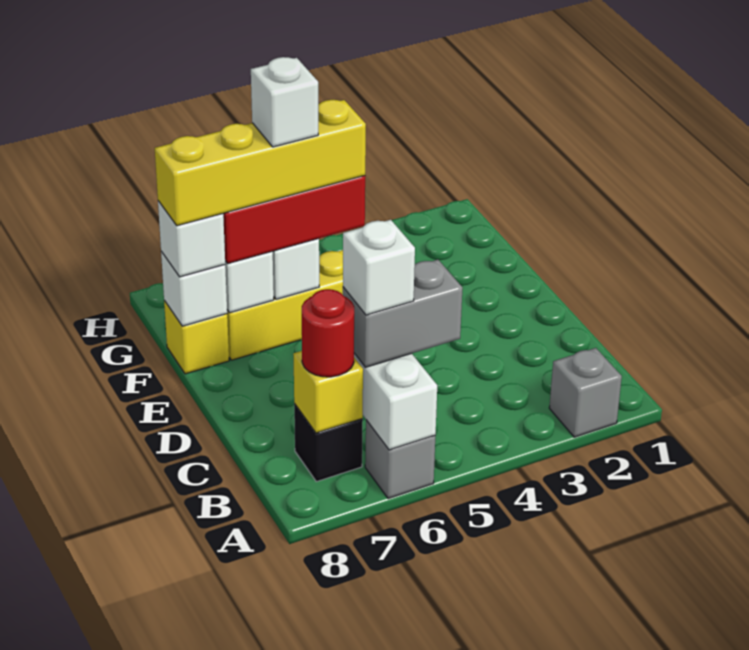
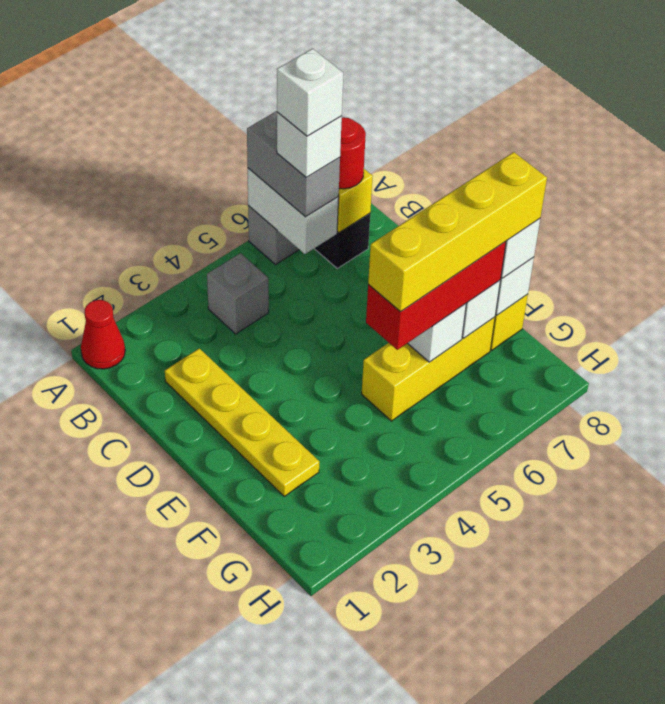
none -> red cone A1 level 1
grey brick A2 level 1 -> grey brick B4 level 1
grey brick B5:B6 level 3 -> grey brick A6:B6 level 3
none -> yellow plate C2:F2 level 1
white brick F6 level 5 -> white brick B6 level 5

